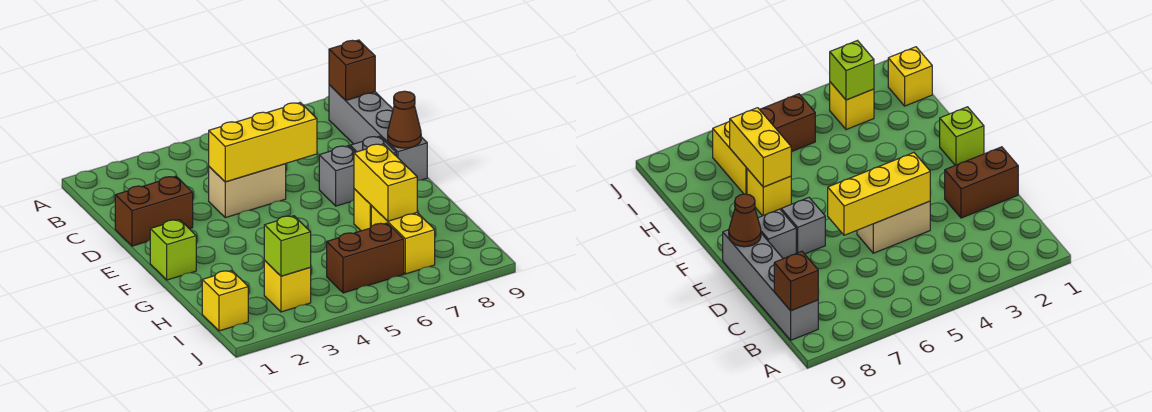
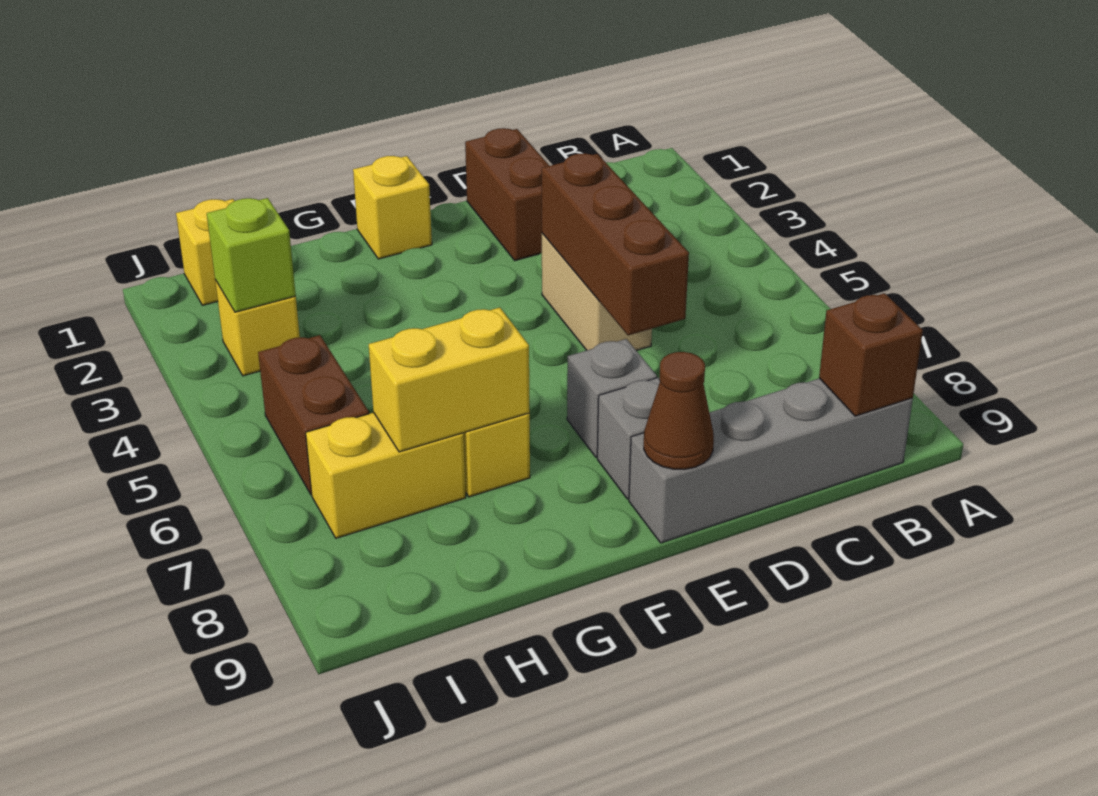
yellow brick D4:D6 level 2 -> brown brick D4:D6 level 2
lime brick F1 level 1 -> yellow brick F1 level 1

